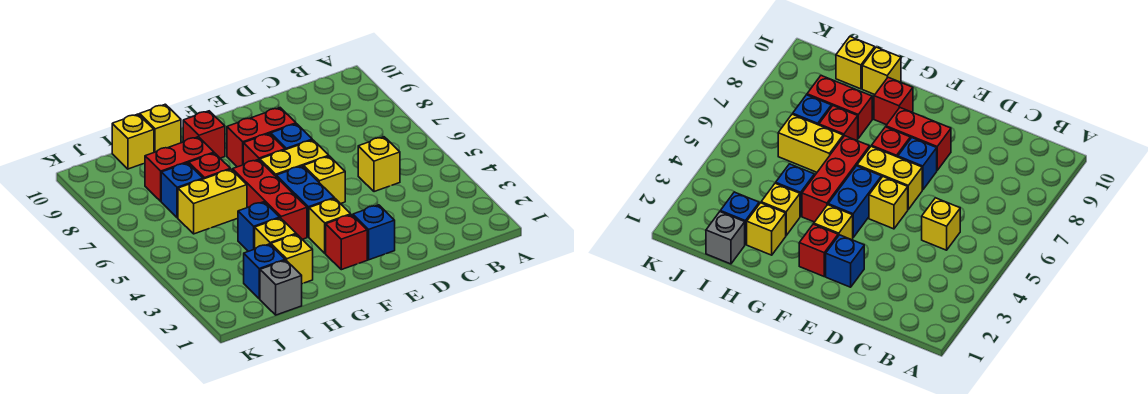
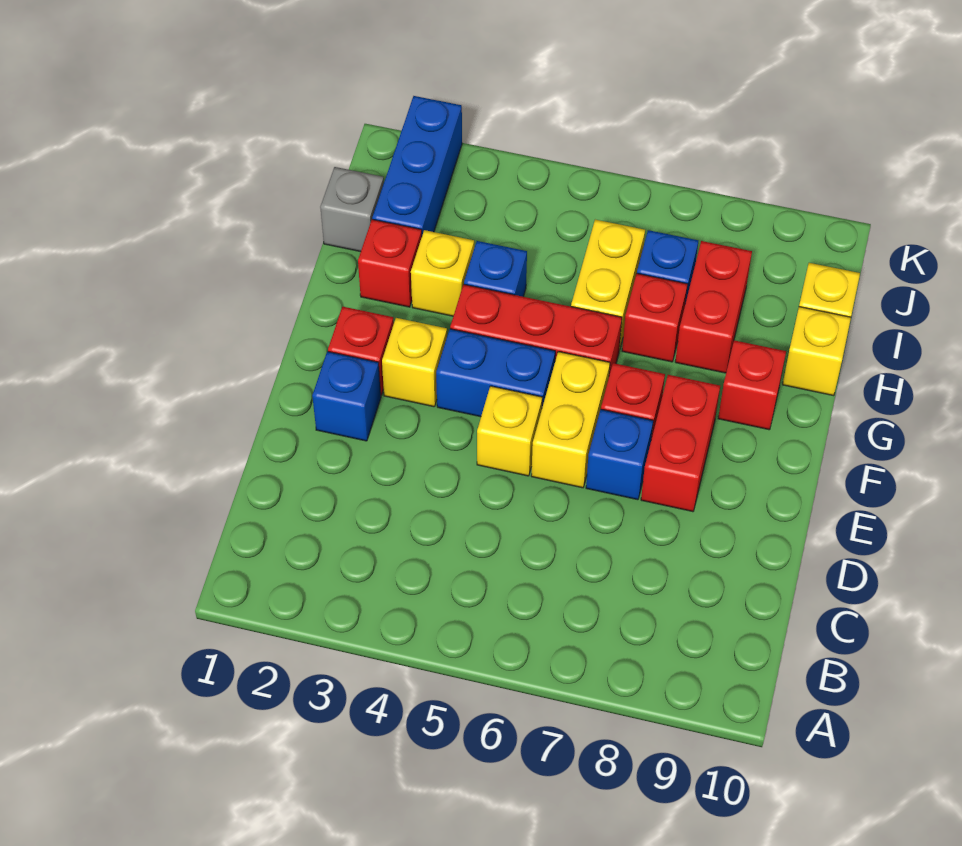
yellow brick C5 level 1 -> none
yellow brick H2 level 1 -> red brick H2 level 1
blue brick I2 level 1 -> blue brick I2:K2 level 1

